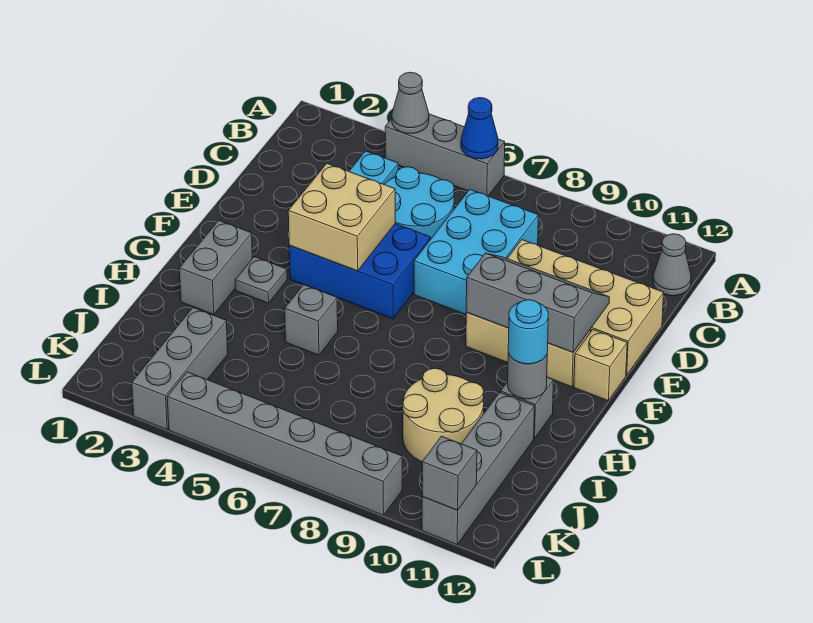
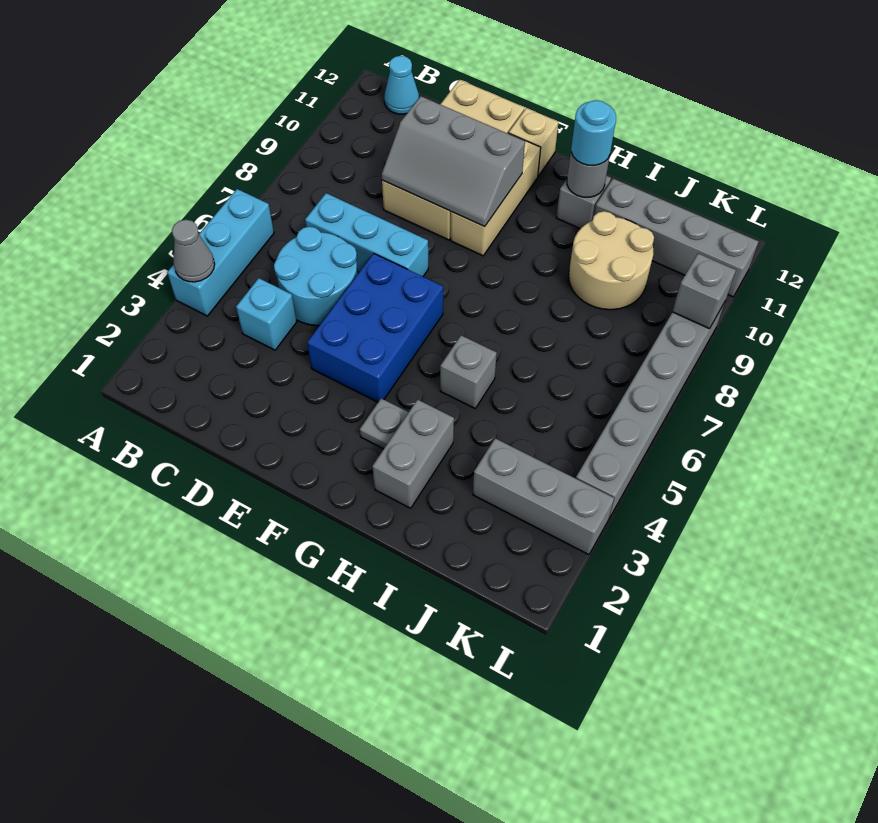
grey brick A4:A6 level 1 -> cyan brick A4:A6 level 1
blue cone A6 level 2 -> none
grey cone B12 level 1 -> cyan cone B12 level 1
cyan brick C7:E8 level 1 -> cyan brick C7:E7 level 1
tan brick E4:F5 level 2 -> none
grey slope E9:F11 level 2 top F -> grey slope D9:F10 level 2 top 10
grey brick G2:H2 level 1 -> grey brick H2:H3 level 1
grey brick L11 level 2 -> grey brick L9 level 2

